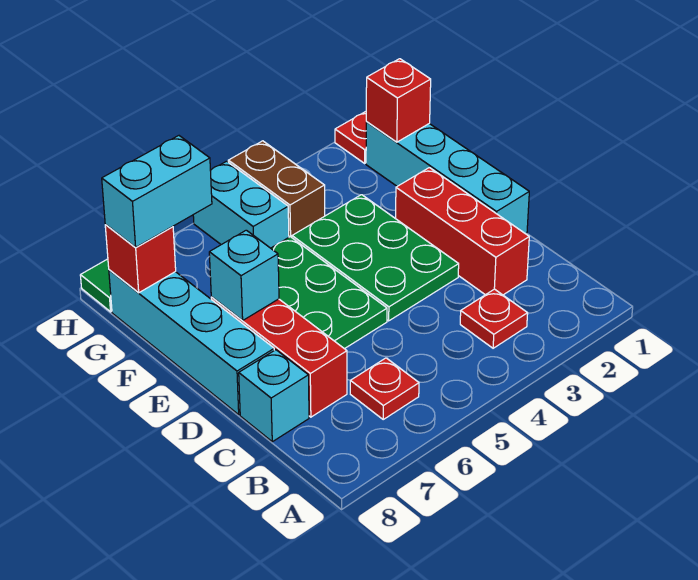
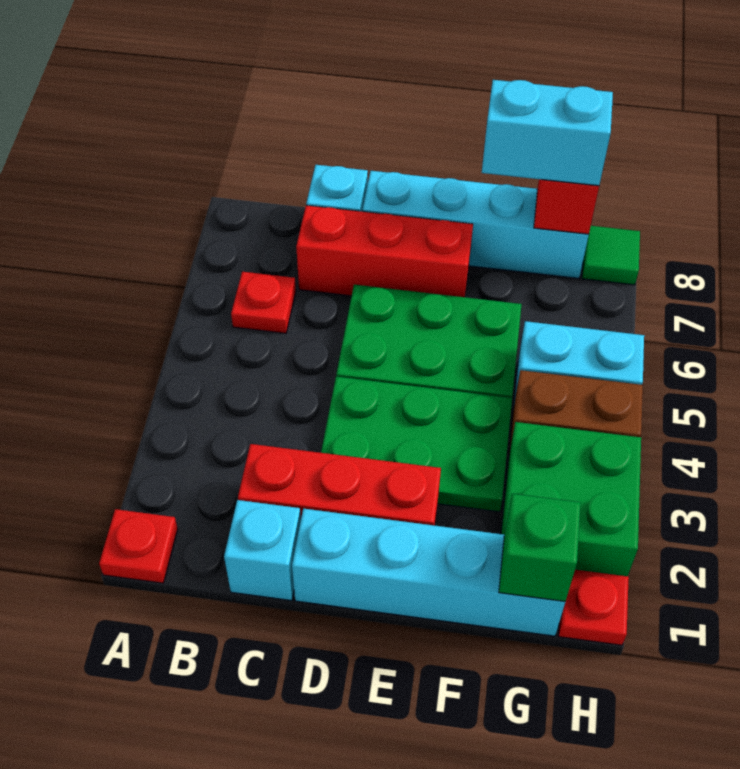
red plate B3 level 1 -> red plate A1 level 1
cyan brick E7 level 2 -> cyan brick C1 level 1
red brick G1 level 2 -> green brick G1 level 2
none -> green brick G2:H3 level 1
cyan brick G7:G8 level 3 -> cyan brick F8:G8 level 3

